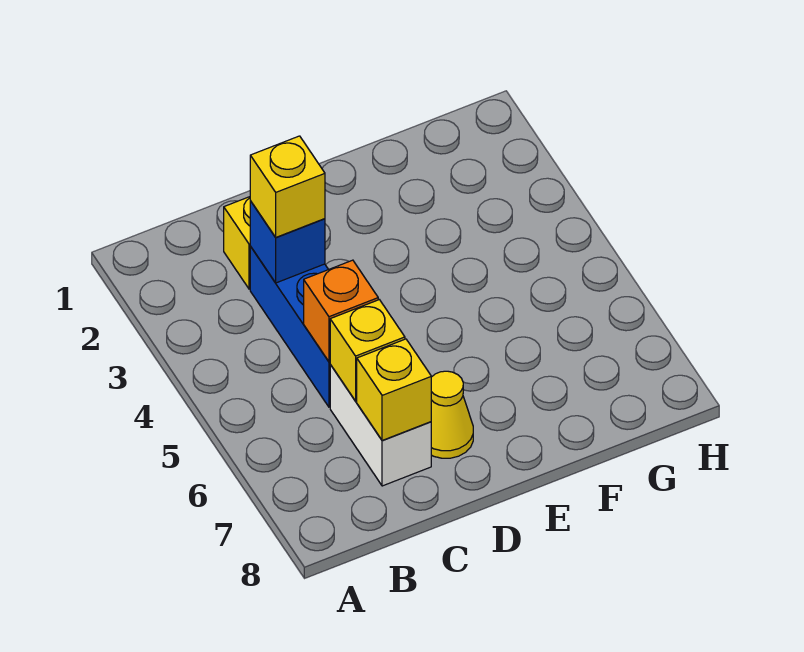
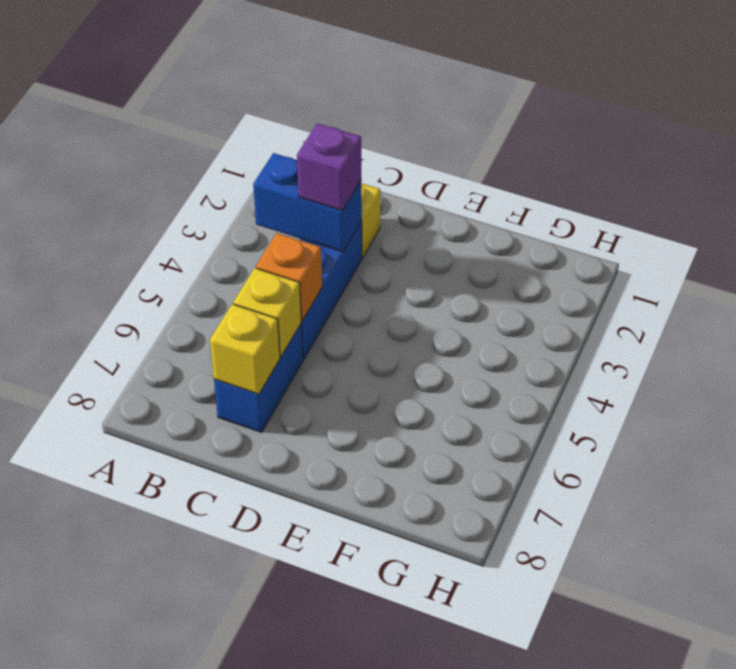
blue brick C3 level 2 -> blue brick B3:C3 level 2
yellow brick C3 level 3 -> purple brick C3 level 3
white brick C6:C7 level 1 -> blue brick C6:C7 level 1
yellow cone D7 level 1 -> none

